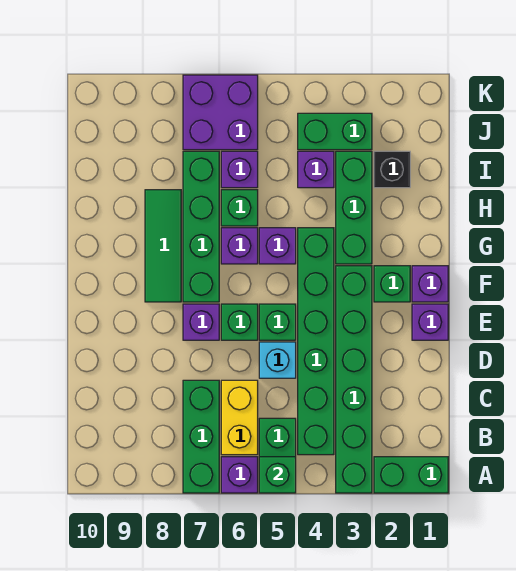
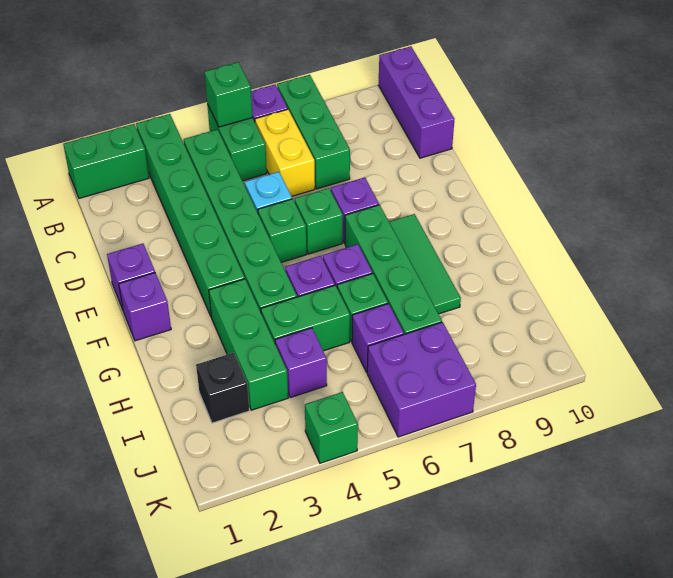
none -> purple brick A10:C10 level 1
green brick F2 level 1 -> green brick K4 level 1
green brick J3:J4 level 1 -> green brick H4:H5 level 1

